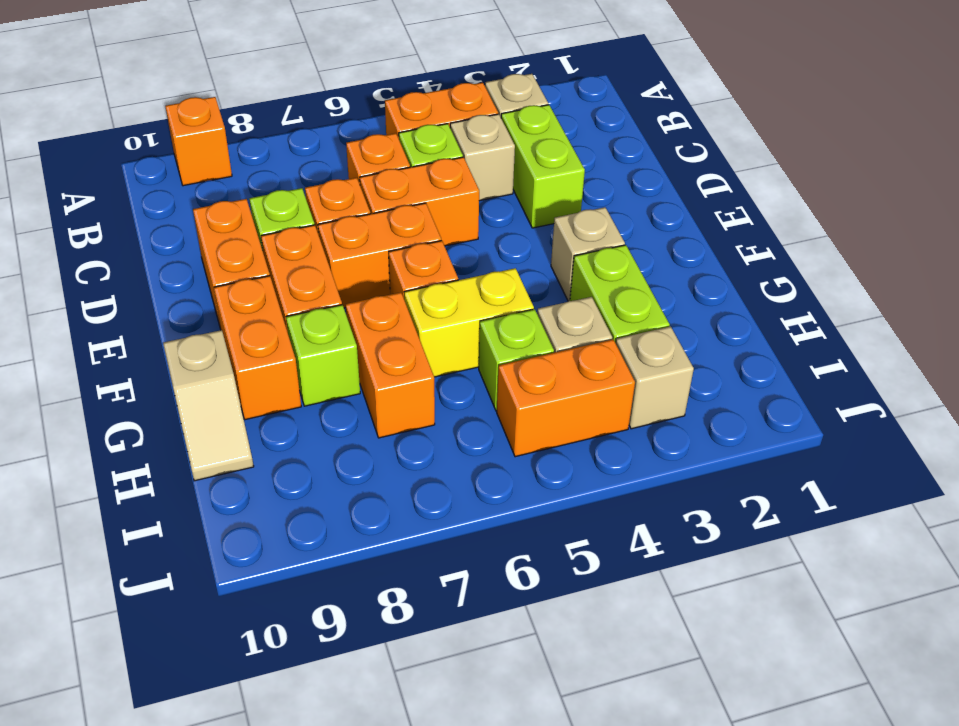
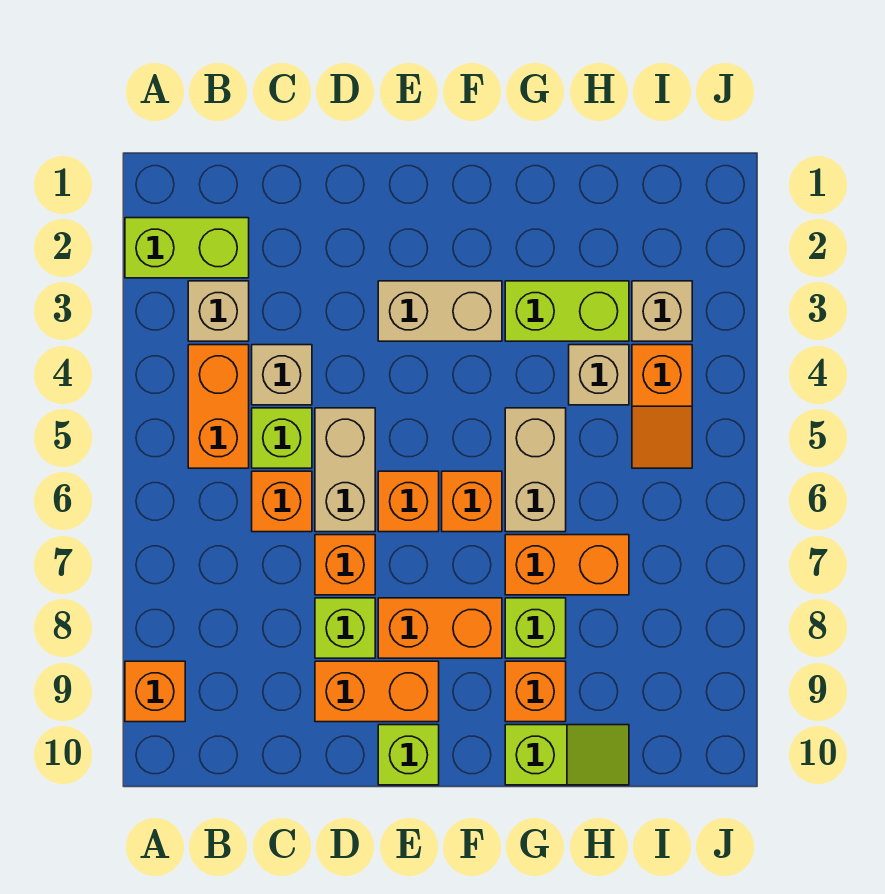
lime brick C3:D3 level 1 -> lime brick A2:B2 level 1
orange brick D5:D6 level 1 -> tan brick D5:D6 level 1
orange brick E6:E7 level 1 -> orange brick E6 level 1
tan brick F3 level 1 -> tan brick E3:F3 level 1
orange brick F9:G9 level 1 -> orange brick G9 level 1
yellow brick G5:G6 level 1 -> tan brick G5:G6 level 1
tan slope G10:H10 level 1 top G -> lime slope G10:H10 level 1 top G
lime brick H5 level 1 -> lime brick E10 level 1
orange brick I4:I5 level 1 -> orange slope I4:I5 level 1 top 4

